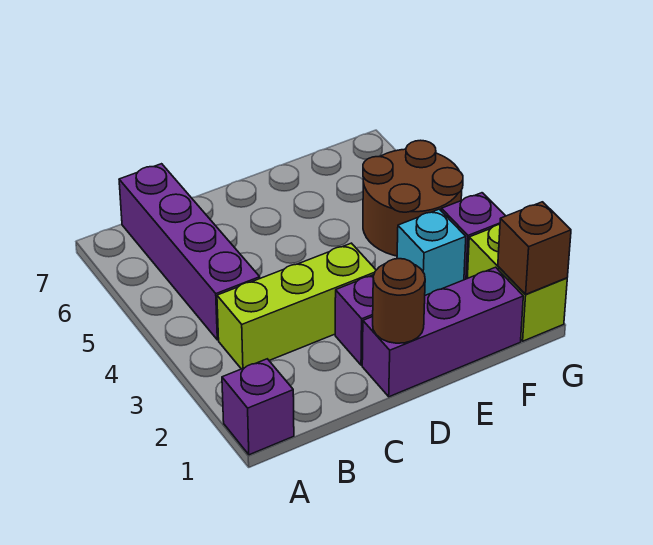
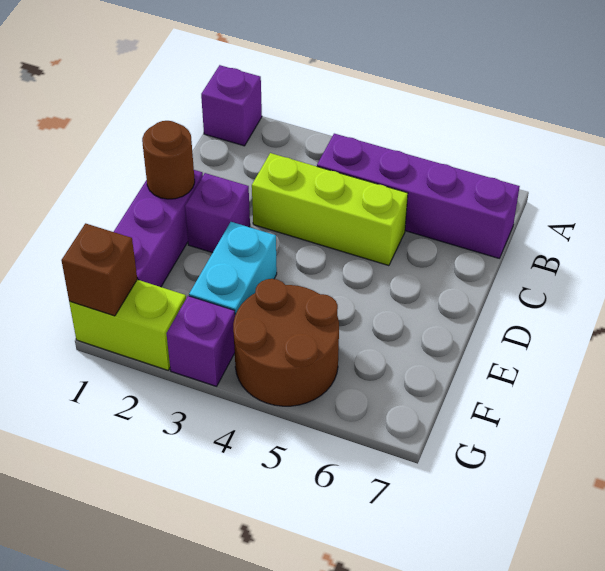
lime brick B3:D3 level 1 -> lime brick C3:C5 level 1
cyan brick F3 level 1 -> cyan brick E3:F3 level 1

